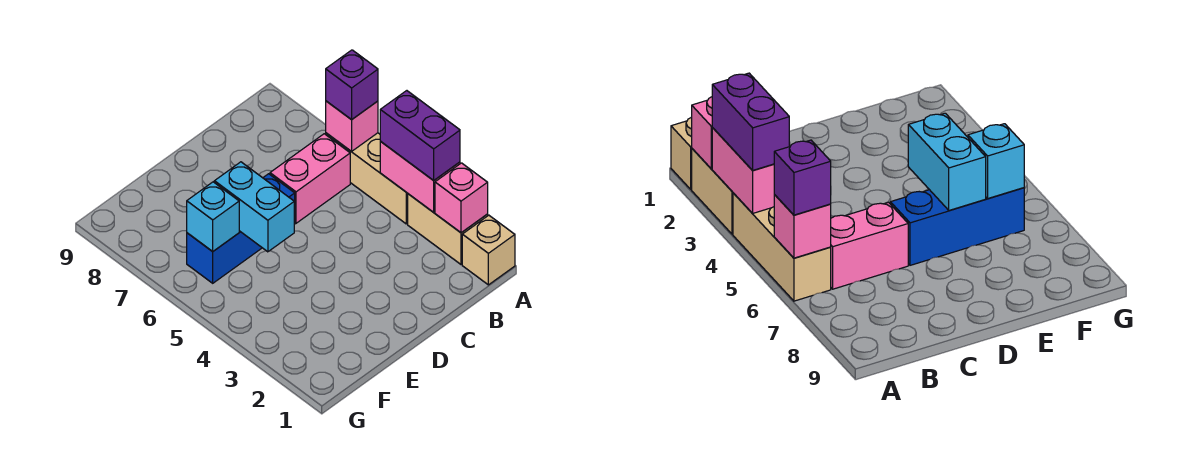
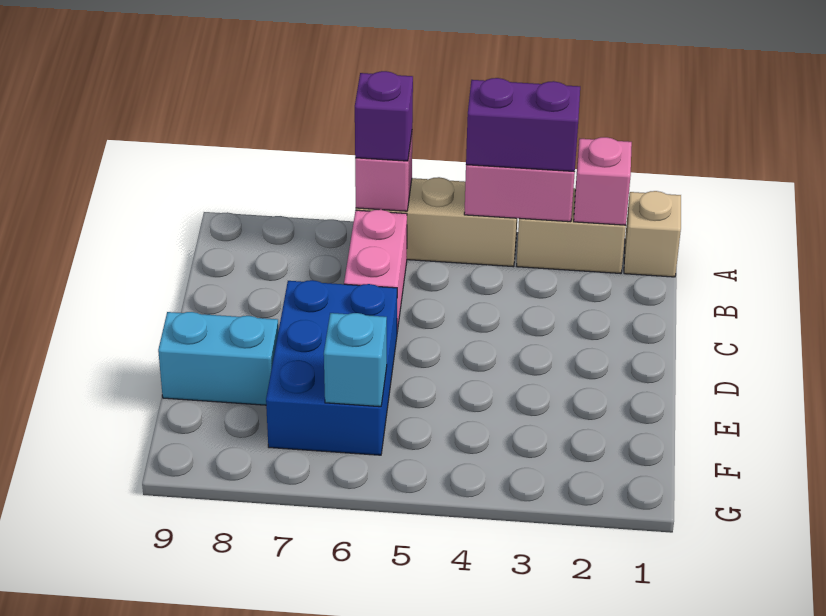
blue brick D6:F6 level 1 -> blue brick D6:F7 level 1
cyan brick E5:E6 level 2 -> cyan brick E8:E9 level 1

